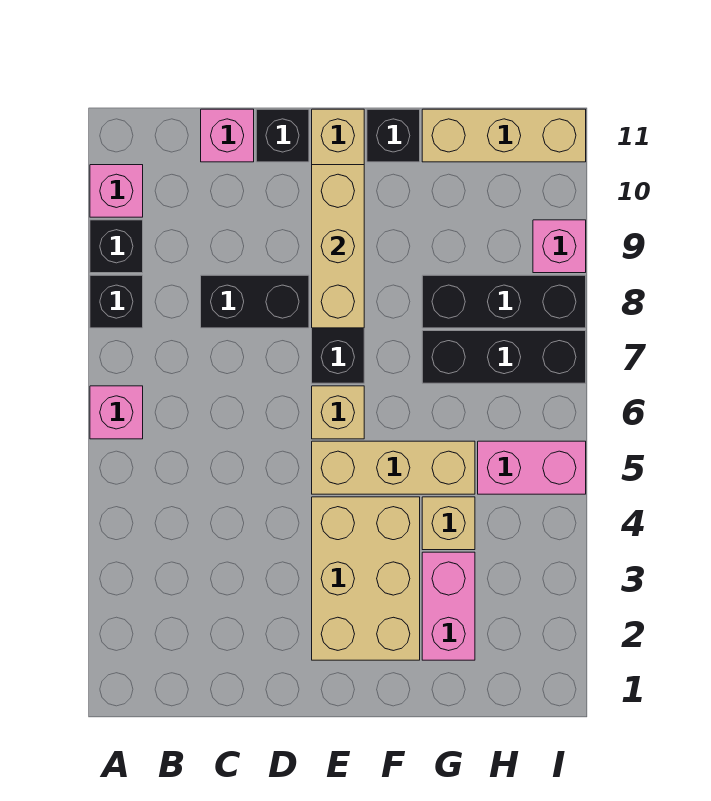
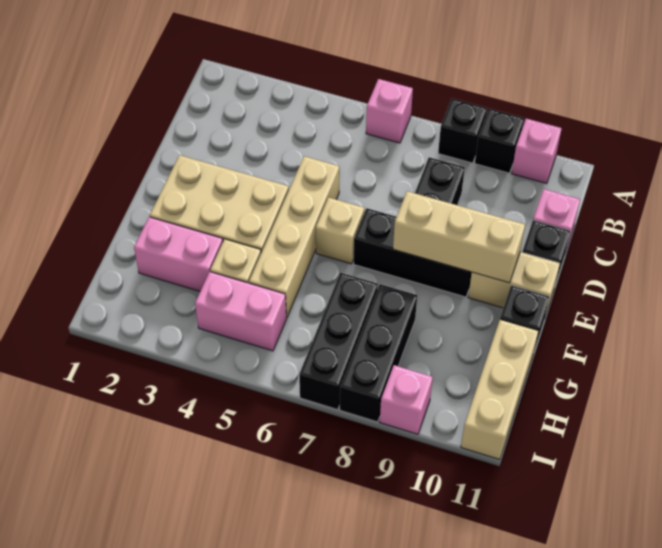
tan brick E5:G5 level 1 -> tan brick D5:G5 level 1
pink brick H5:I5 level 1 -> pink brick H4:H5 level 1

